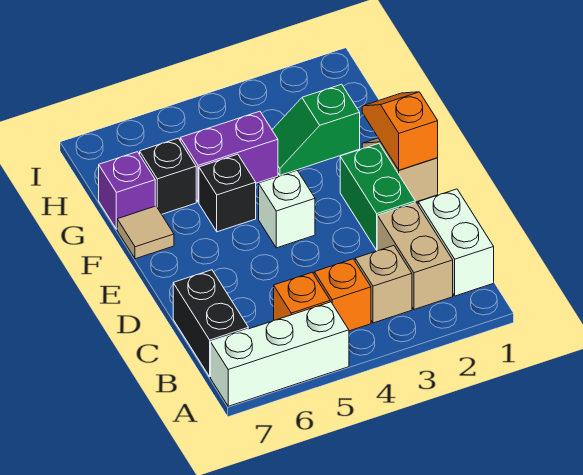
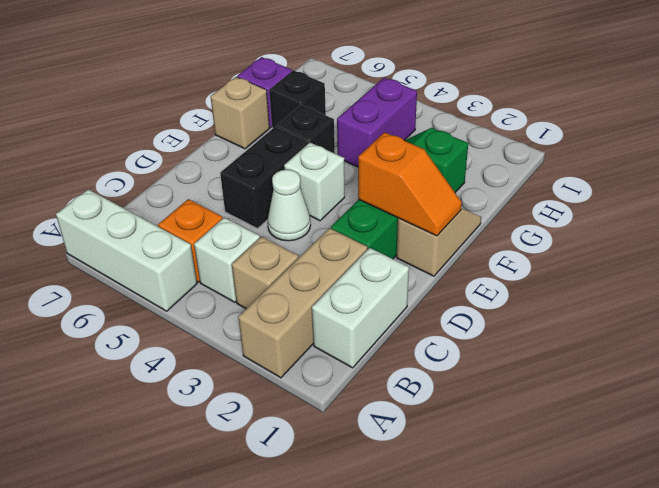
tan brick B2:C2 level 1 -> tan brick A2:C2 level 1
orange brick B4 level 1 -> white brick B4 level 1
black brick B7:C7 level 1 -> black brick D5:E5 level 1
none -> white cone D4 level 1
orange slope E1:F1 level 2 top E -> orange slope E1:E2 level 2 top 2
tan tile F7 level 1 -> tan brick F7 level 1
purple brick G4:G5 level 1 -> purple brick G4:H4 level 1

